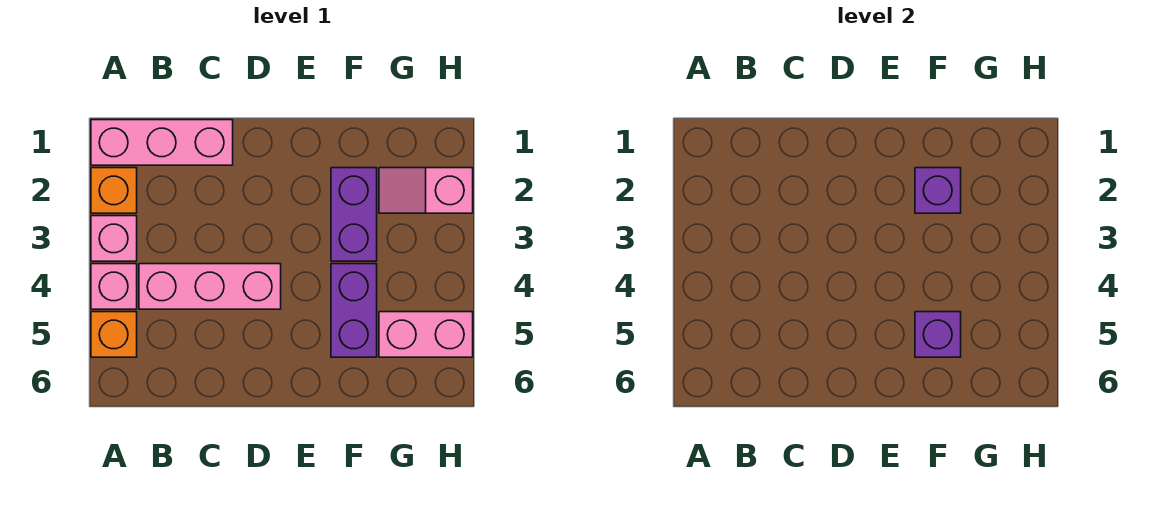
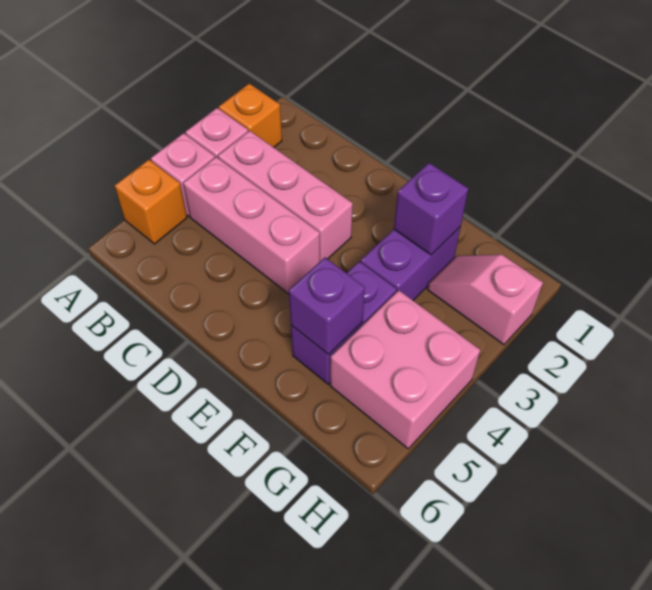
pink brick A1:C1 level 1 -> pink brick B3:D3 level 1
pink brick G5:H5 level 1 -> pink brick G4:H5 level 1

